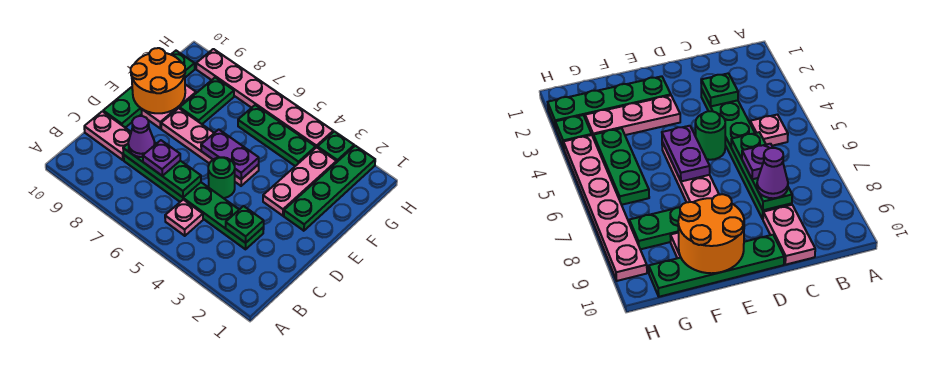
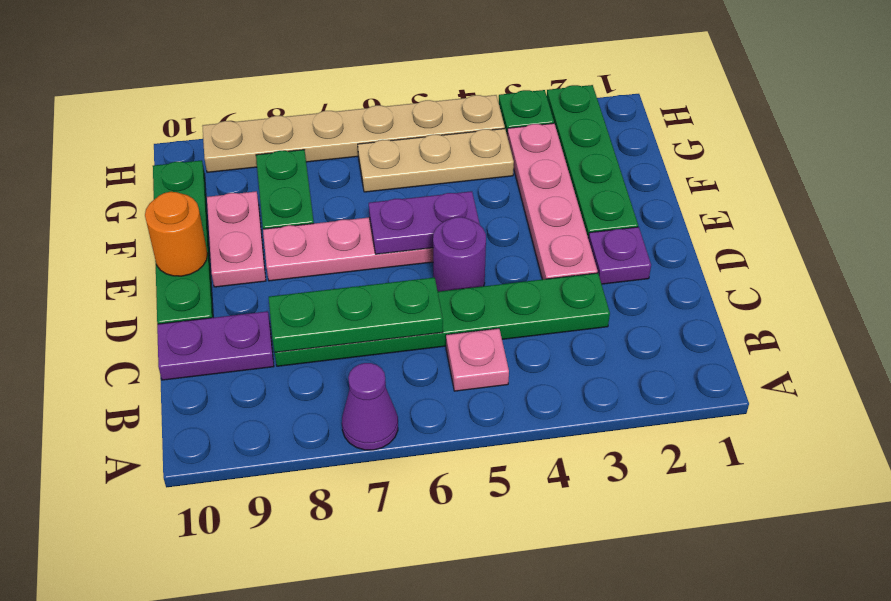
green plate C3 level 2 -> none
purple plate C7 level 3 -> purple plate D2 level 1
purple cone C8 level 3 -> purple cone A7 level 1
pink plate C9:C10 level 1 -> purple plate C9:C10 level 1
green round brick D5 level 1 -> purple round brick D5 level 1
pink plate E3:G3 level 1 -> pink plate D3:G3 level 1
orange round brick E9:F10 level 2 -> orange round brick E10 level 2
green plate G4:G6 level 1 -> tan plate G4:G6 level 1
pink plate H4:H9 level 1 -> tan plate H4:H9 level 1

